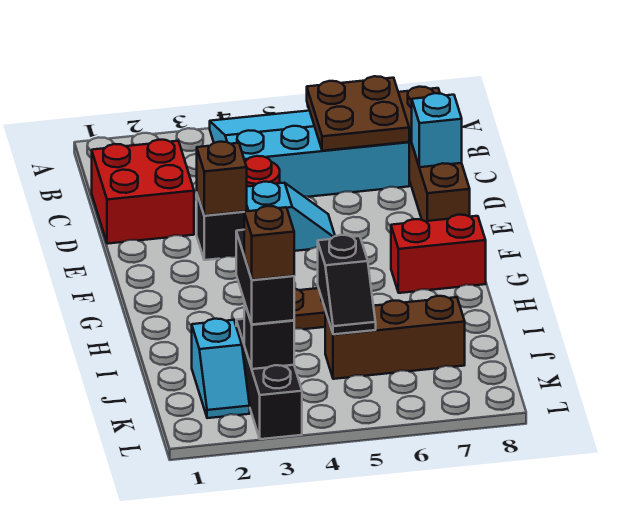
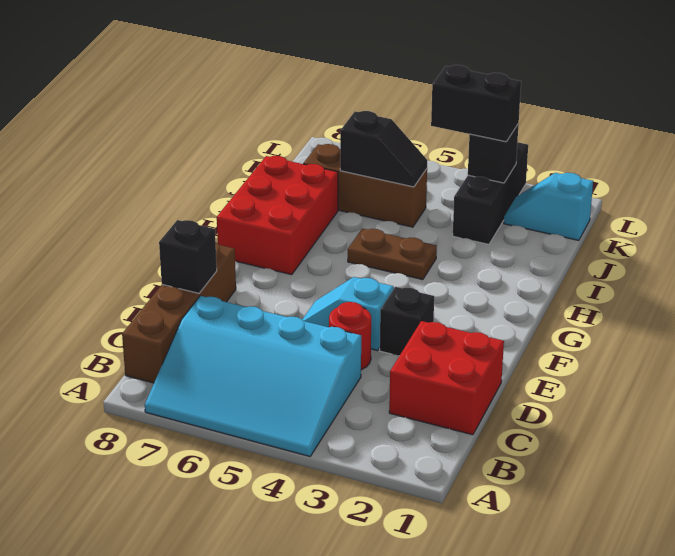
brown plate B6:C7 level 2 -> none
cyan brick D8 level 2 -> black brick D8 level 2
brown brick E3 level 2 -> none
red brick G7:G8 level 1 -> red brick G7:I8 level 1
black slope I5:J5 level 2 top I -> black slope J5:J6 level 2 top 6
cyan slope J2:K2 level 1 top J -> cyan slope K1:K2 level 1 top 1
black brick J3:K3 level 3 -> black brick K3:K4 level 3
brown brick K3 level 4 -> none

